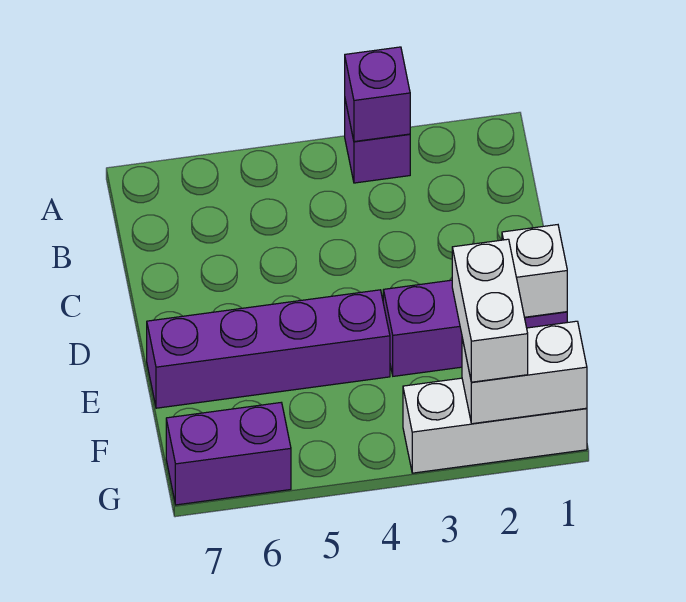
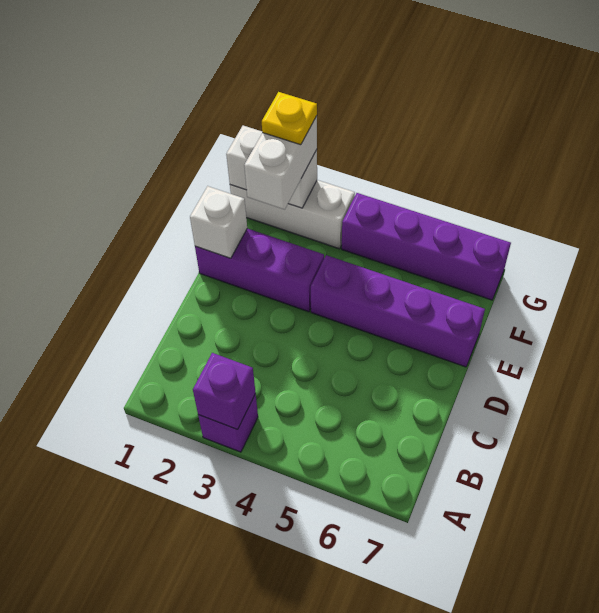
none -> yellow plate G2 level 4
purple brick G6:G7 level 1 -> purple brick G4:G7 level 1

